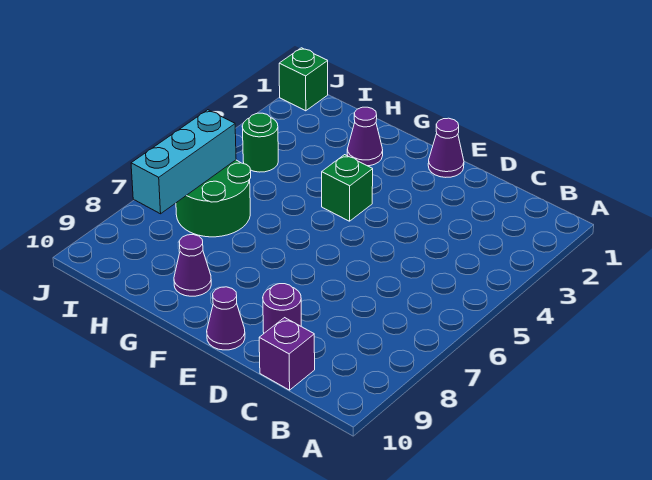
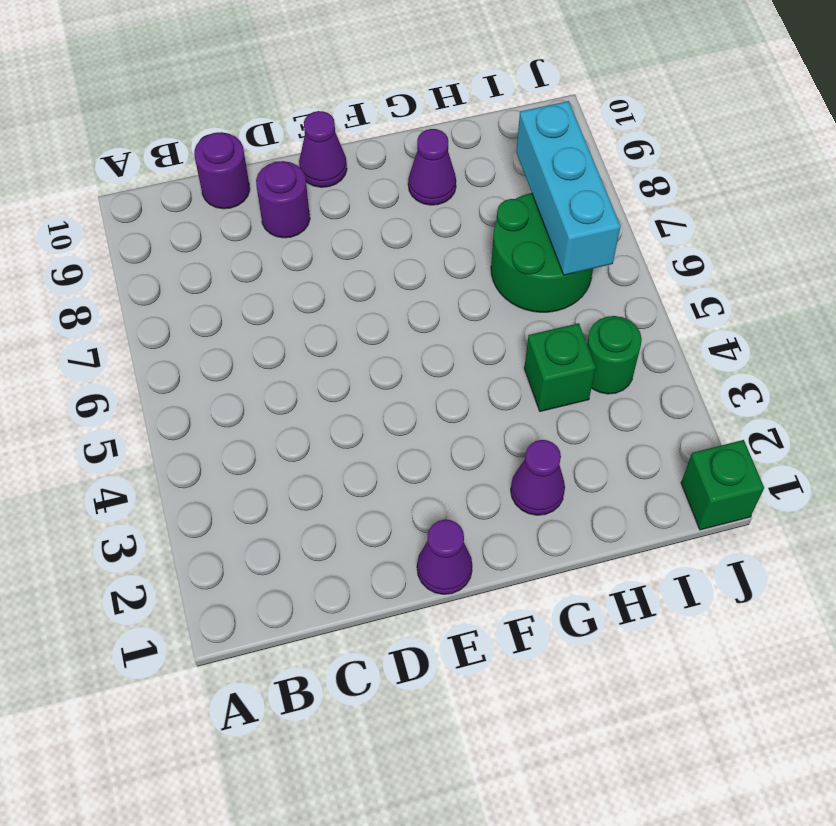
purple brick C10 level 1 -> purple round brick C10 level 1
green brick F4 level 1 -> green brick H4 level 1

